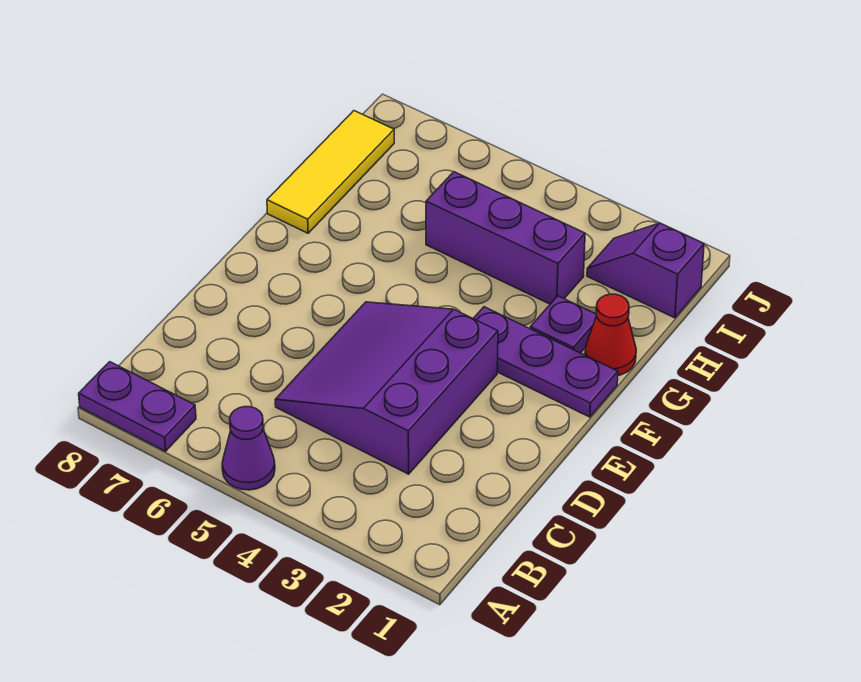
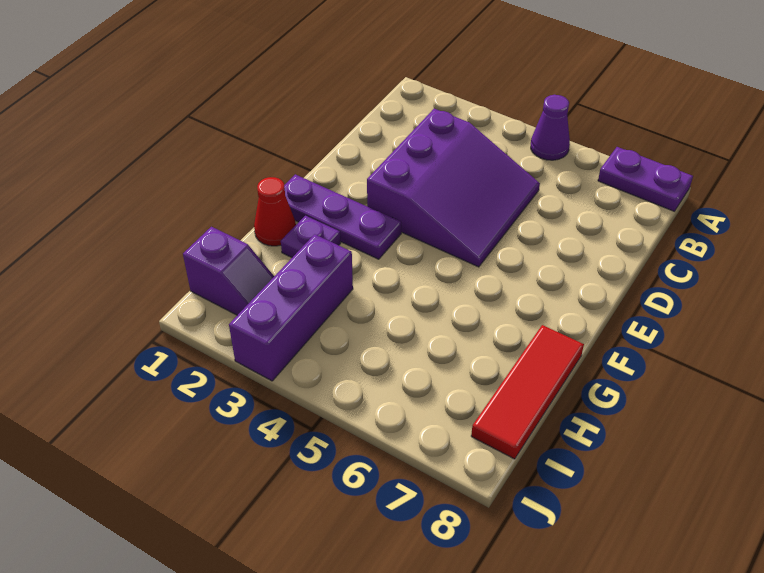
yellow tile G8:I8 level 1 -> red tile G8:I8 level 1
purple brick H3:H5 level 1 -> purple brick H3:J3 level 1

